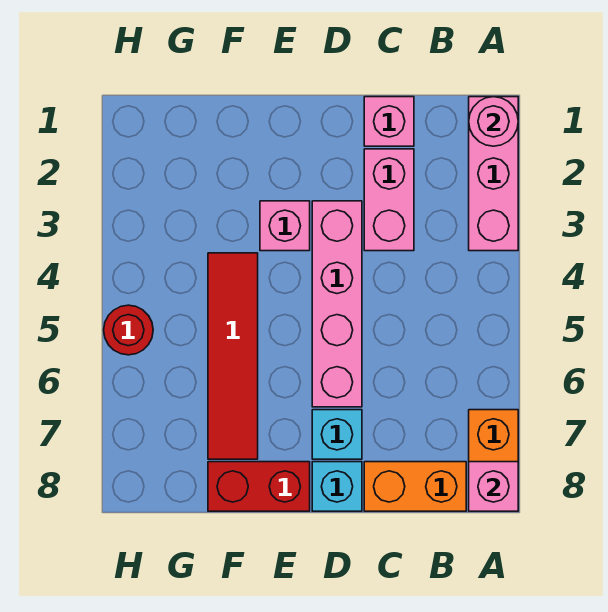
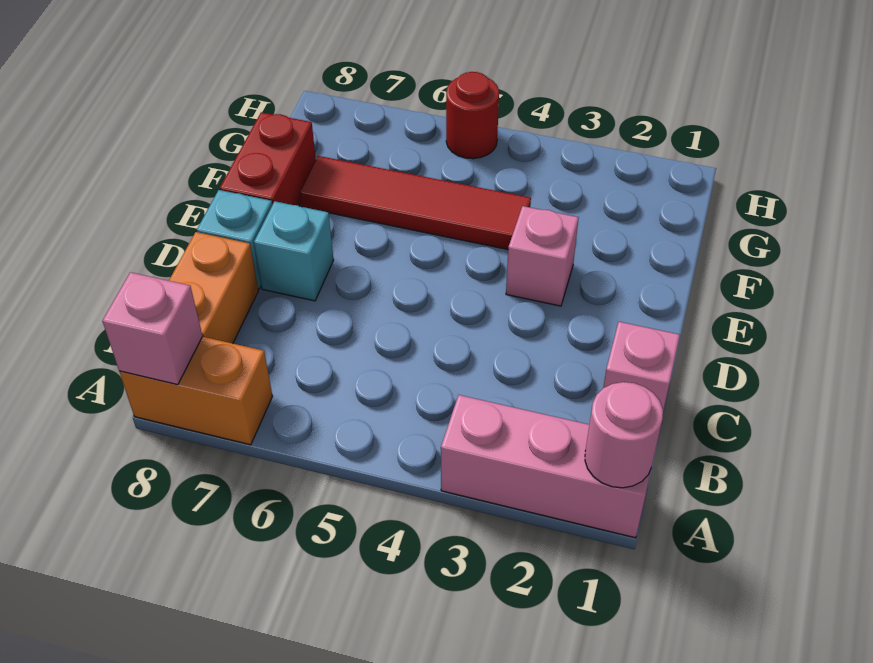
pink brick C2:C3 level 1 -> none
pink brick D3:D6 level 1 -> none

